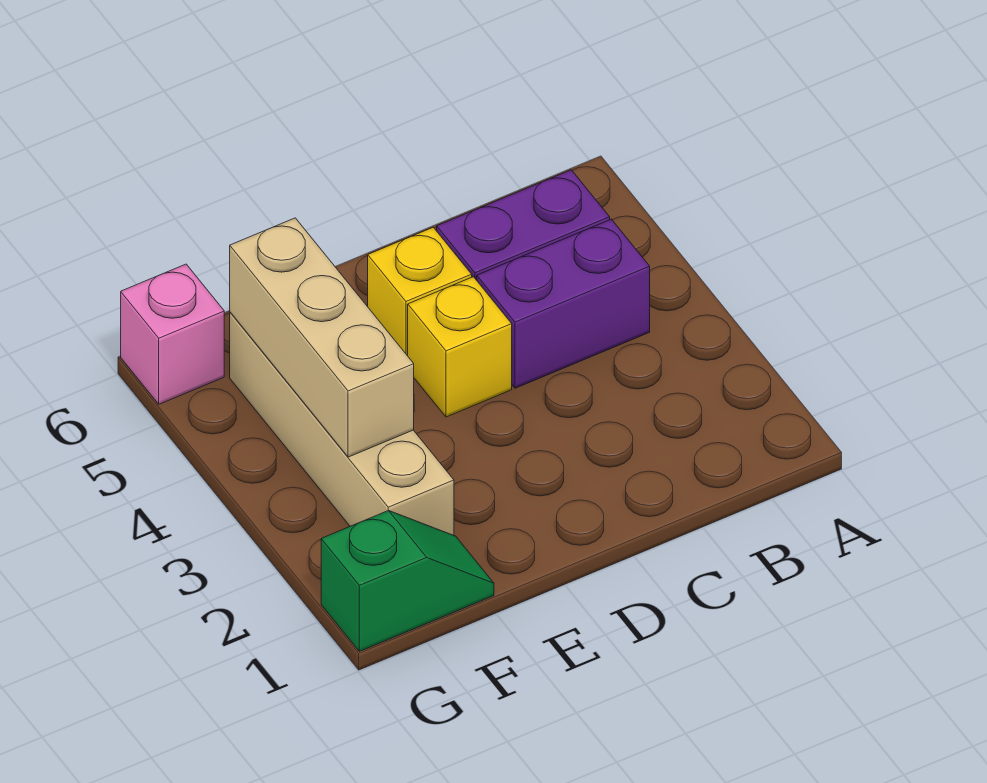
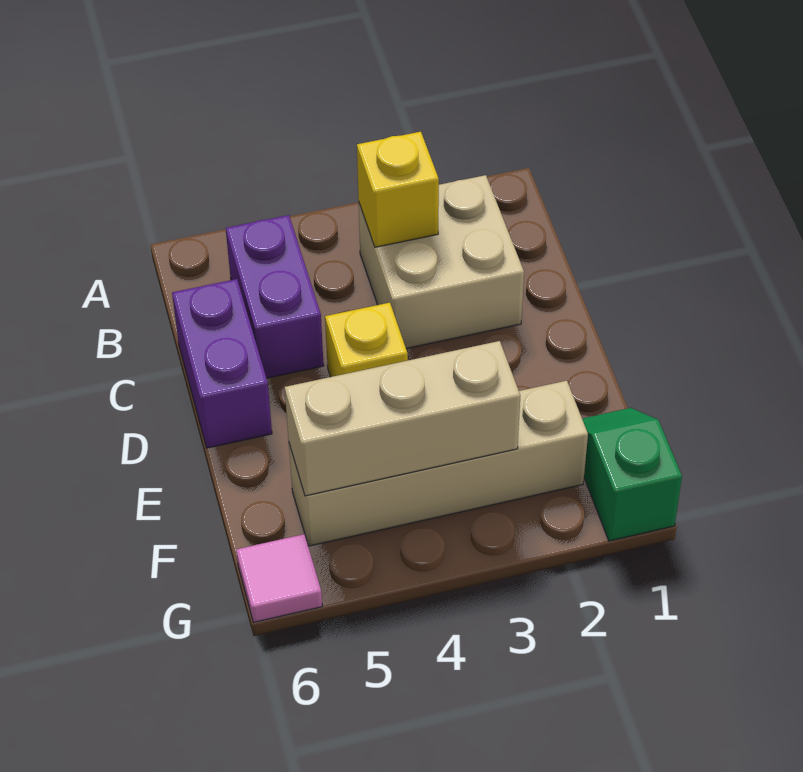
none -> tan brick B2:C3 level 1
purple brick B4:C4 level 1 -> purple brick C6:D6 level 1
yellow brick D5 level 1 -> yellow brick B3 level 2
pink brick G6 level 1 -> pink tile G6 level 1

